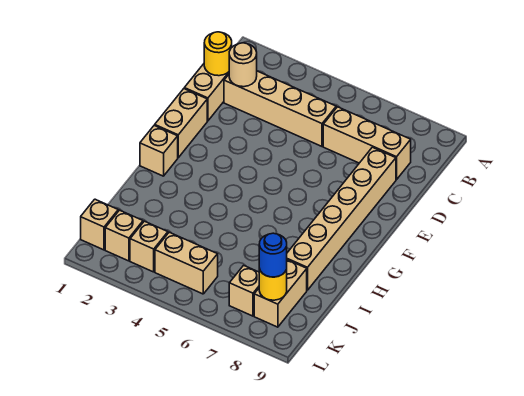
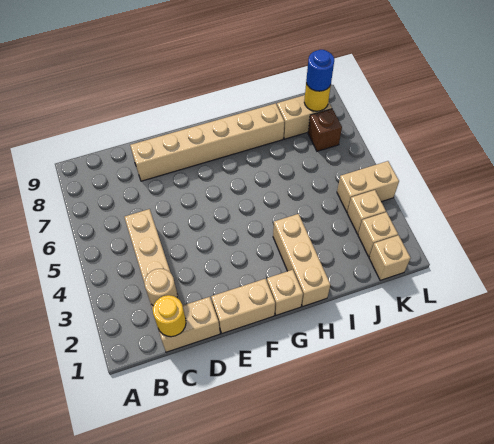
tan brick C6:C8 level 1 -> tan brick H1:H3 level 1
tan brick K4:K5 level 1 -> tan brick K4:L4 level 1
tan brick K7 level 1 -> brown brick K7 level 1

